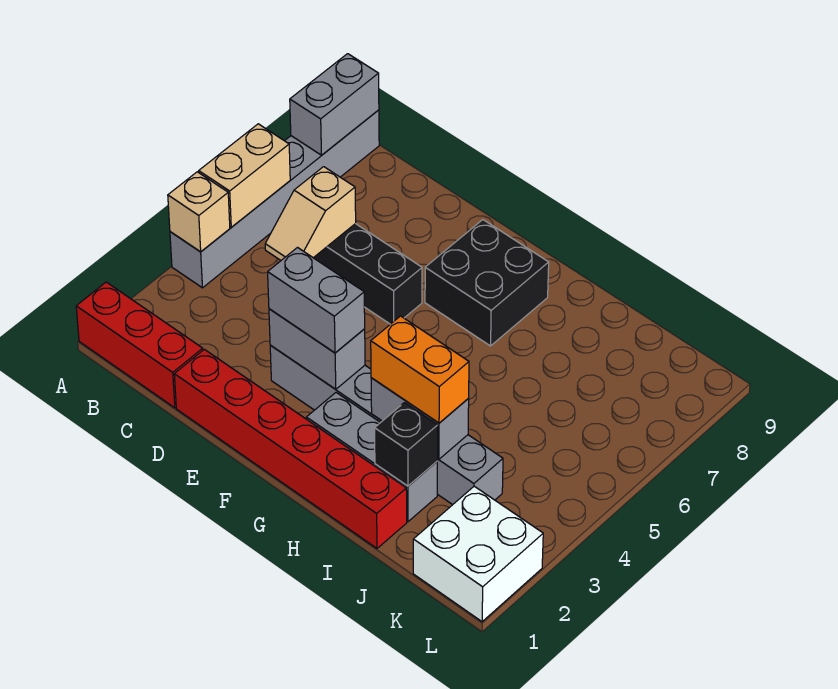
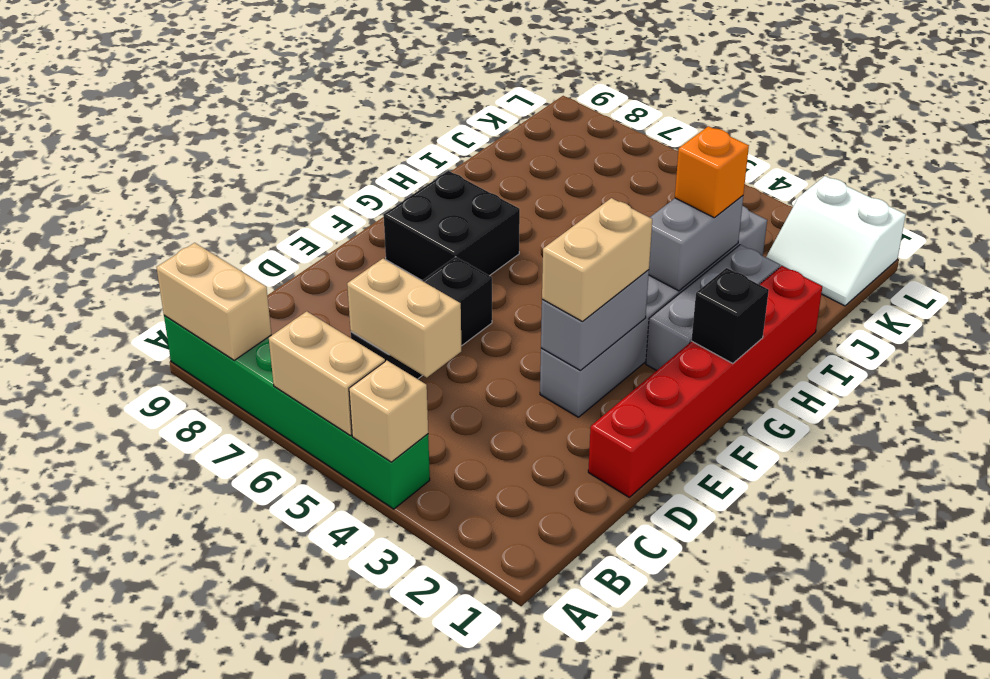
red brick A1:C1 level 1 -> none
grey brick A4:A9 level 1 -> green brick A4:A9 level 1
grey brick A8:A9 level 2 -> tan brick A8:A9 level 2
tan slope C5:C6 level 2 top 6 -> tan brick C5:C6 level 2
grey brick E3:F3 level 3 -> tan brick E3:F3 level 3
orange brick H3:I3 level 3 -> orange brick I3 level 3
black brick I2 level 2 -> black brick G1 level 2
white brick K1:L2 level 1 -> white slope K1:L2 level 1 top L

